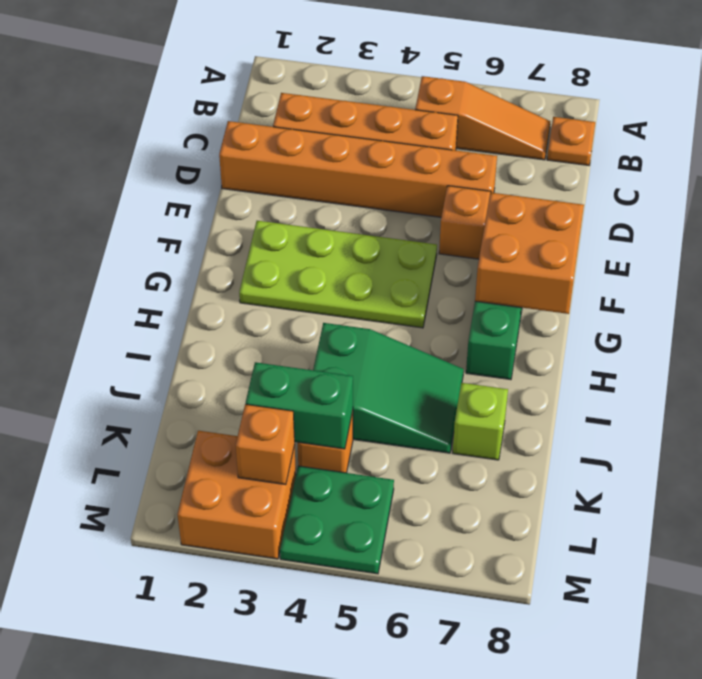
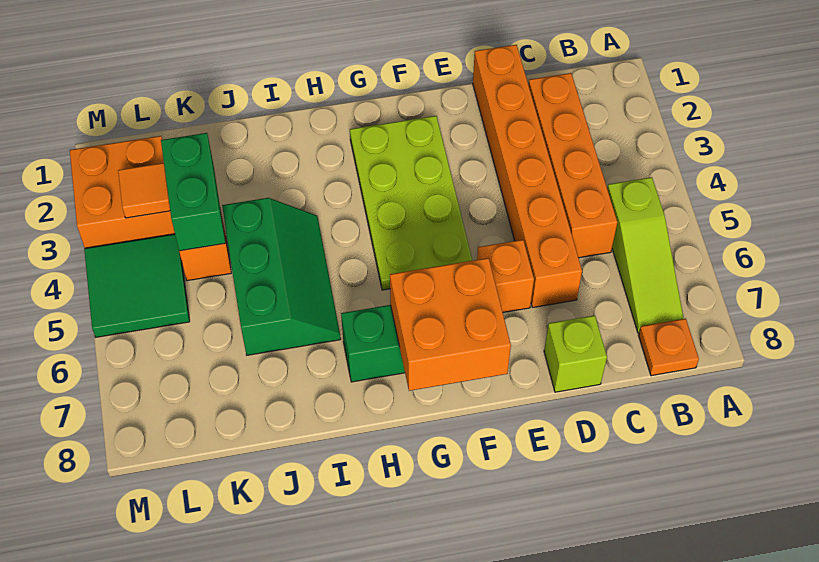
orange slope B5:B7 level 1 top 5 -> lime slope B5:B7 level 1 top 5
green slope I4:J6 level 1 top 4 -> green slope I4:J6 level 1 top J
lime brick J7 level 1 -> lime brick D8 level 1
orange brick L3 level 2 -> orange tile L3 level 2
green plate L4:M5 level 1 -> green tile L4:M5 level 1

